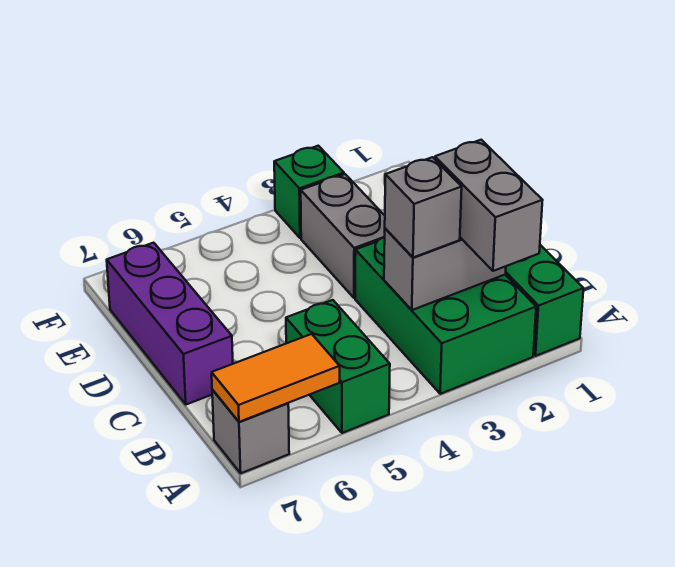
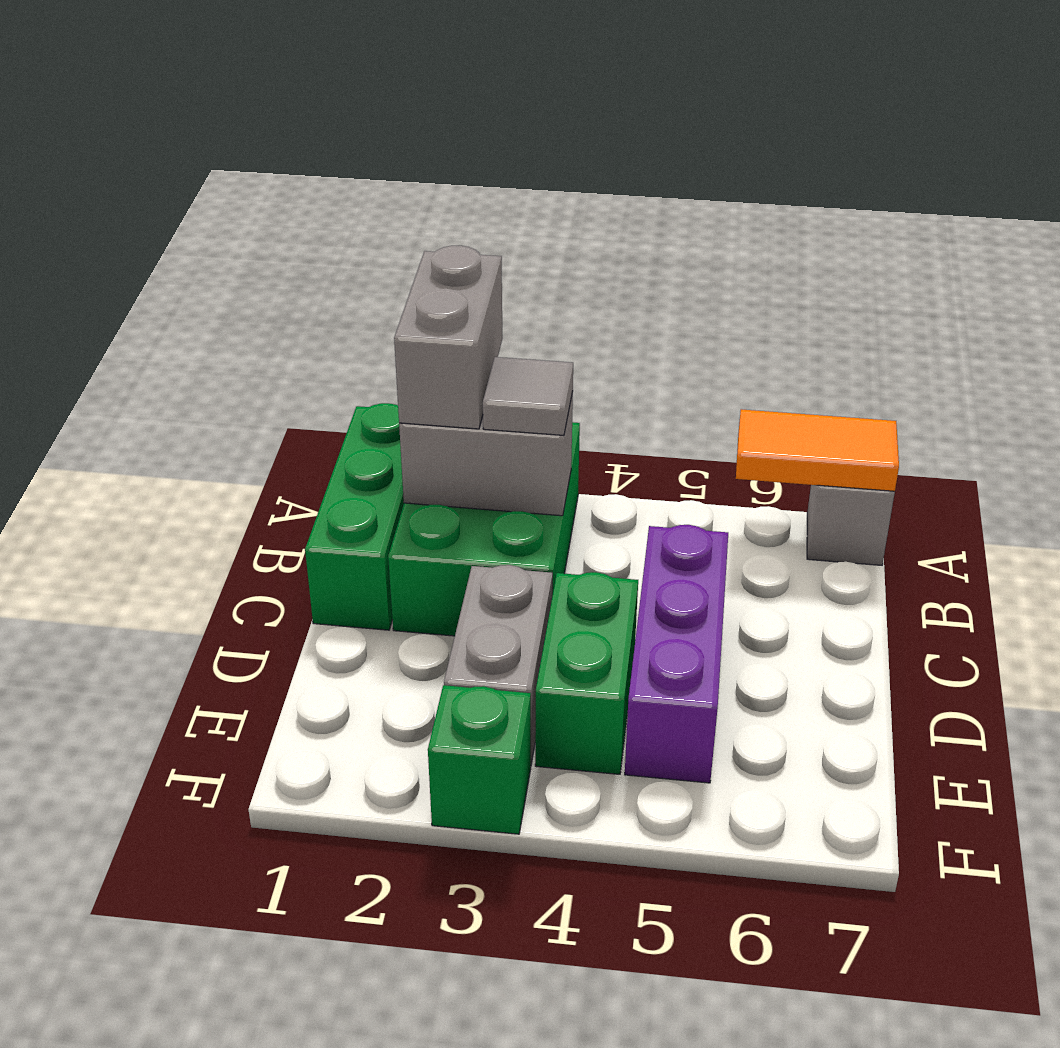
green brick A5:B5 level 1 -> green brick D4:E4 level 1
grey brick B3 level 3 -> grey tile B3 level 3
purple brick C7:E7 level 1 -> purple brick C5:E5 level 1

